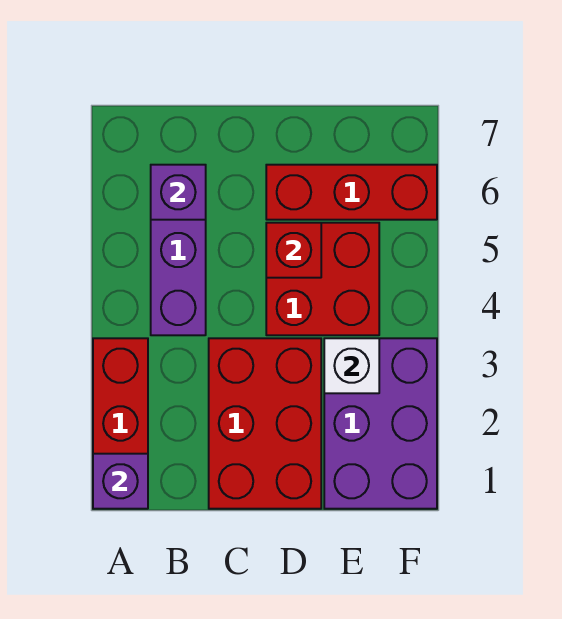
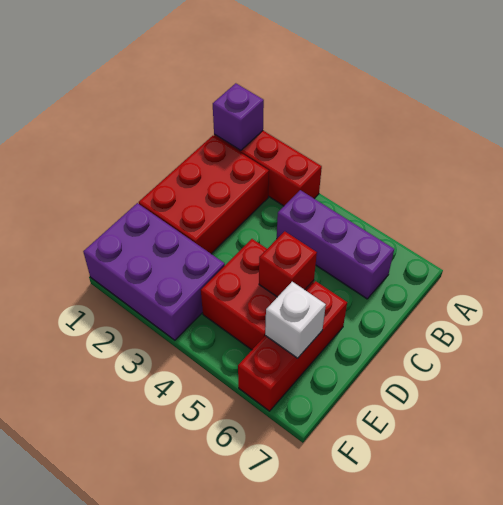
purple brick B6 level 2 -> none
red brick C1:D3 level 1 -> red brick B1:D2 level 1
white brick E3 level 2 -> white brick E6 level 2

